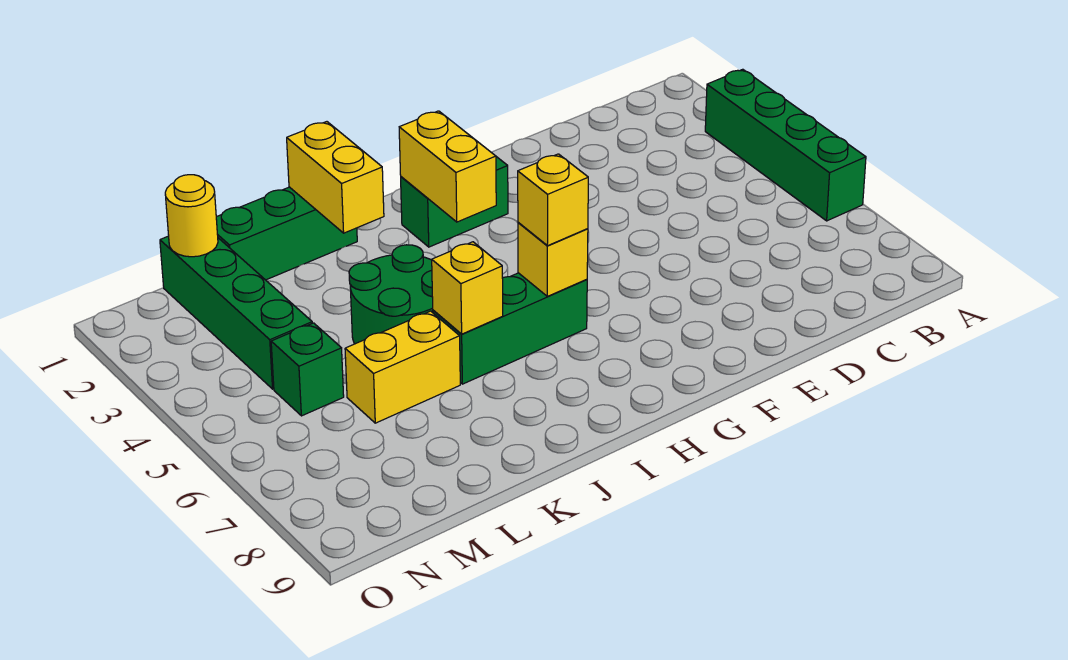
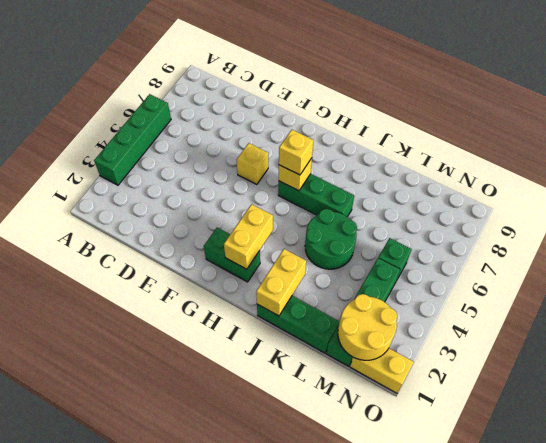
yellow brick J6 level 2 -> yellow brick F6 level 1
yellow brick K6:L6 level 1 -> yellow brick N1:O1 level 1
yellow round brick M1 level 2 -> yellow round brick M1:N2 level 2

